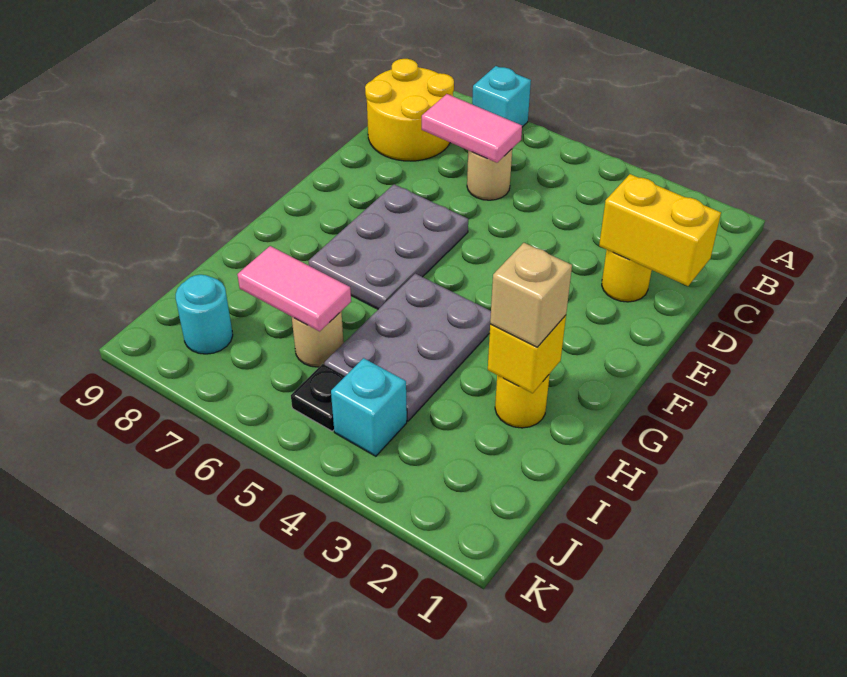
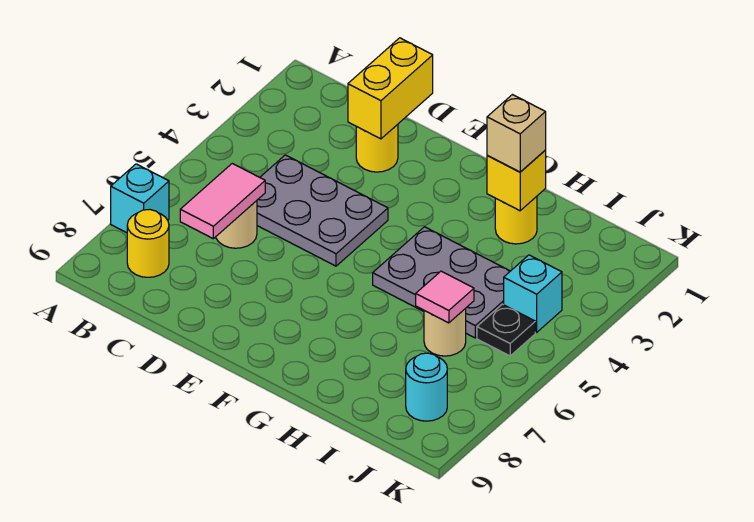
yellow round brick B8:C9 level 1 -> yellow round brick B8 level 1
grey plate E6:G7 level 1 -> grey plate C4:E5 level 1
pink tile I6:I7 level 2 -> pink tile I6 level 2

